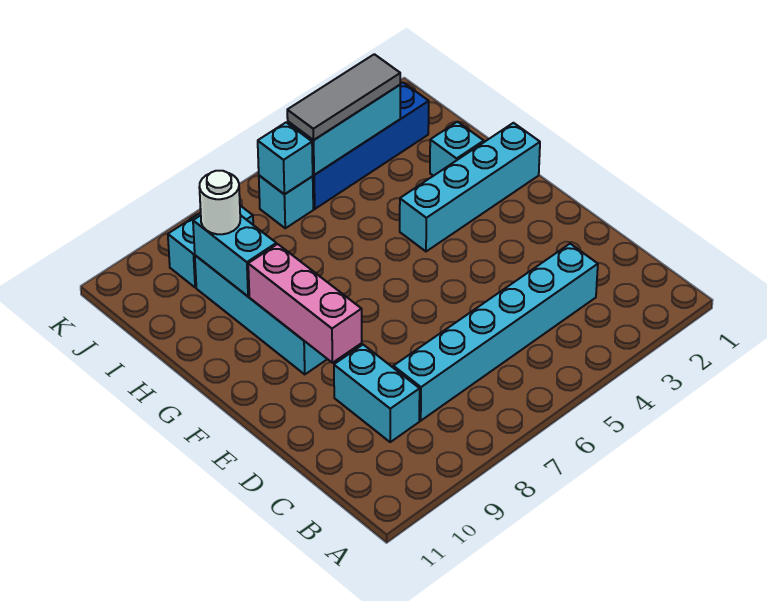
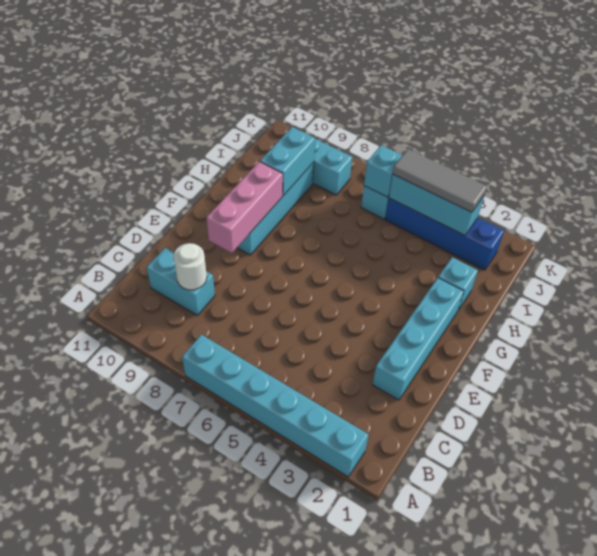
cyan brick C3:C8 level 1 -> cyan brick A2:A7 level 1
cyan brick C9:D9 level 1 -> cyan brick C9:C10 level 1
cyan brick G1:G4 level 1 -> cyan brick D2:G2 level 1
white round brick I9 level 3 -> white round brick C9 level 2

